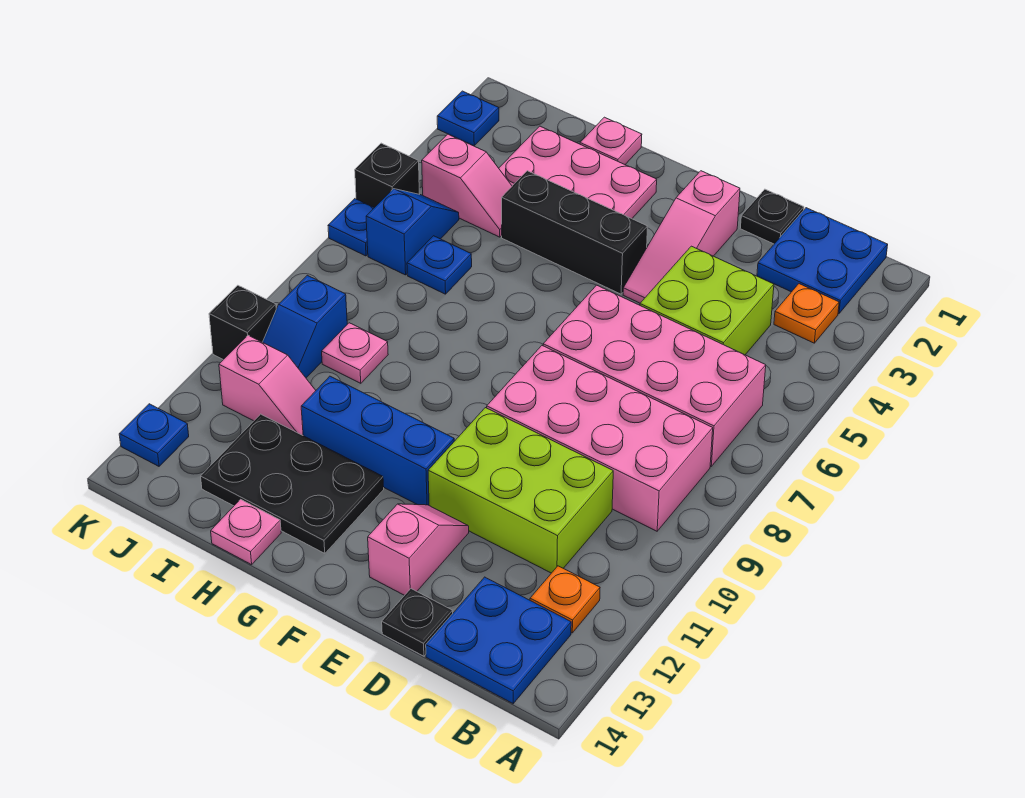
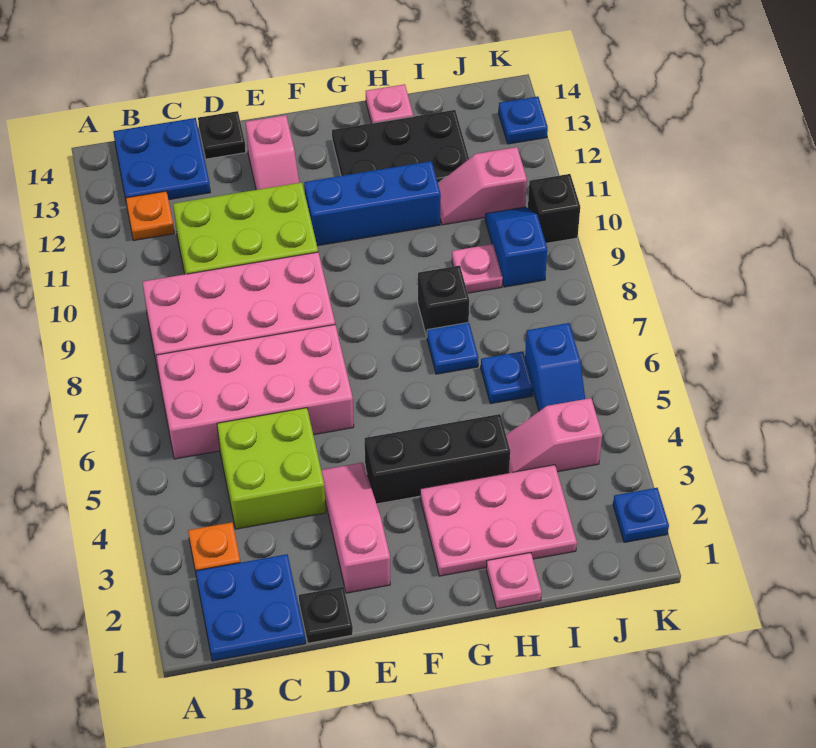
black brick K5 level 1 -> black brick H8 level 1
blue plate K6 level 1 -> blue plate H7 level 1

